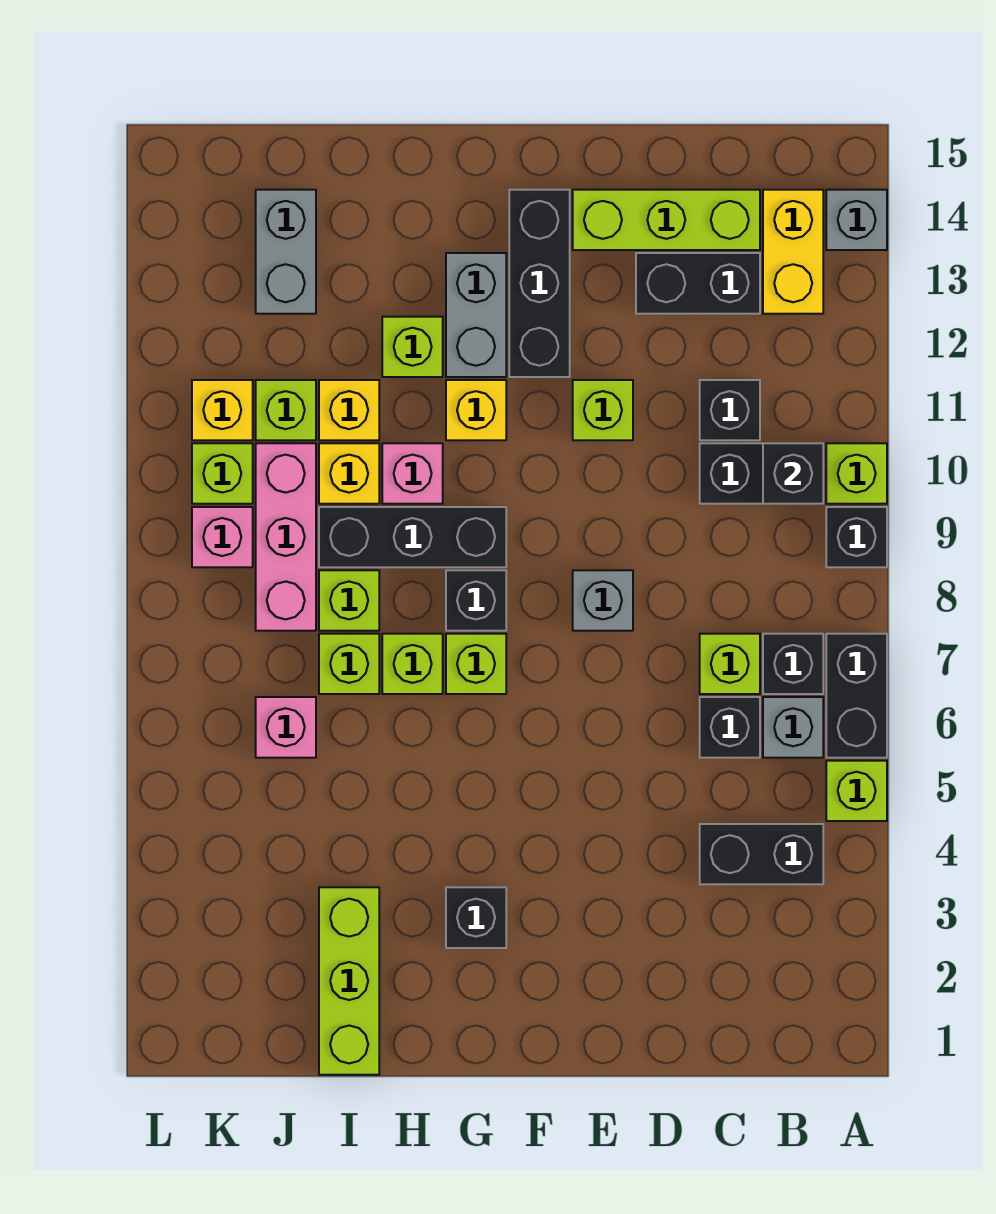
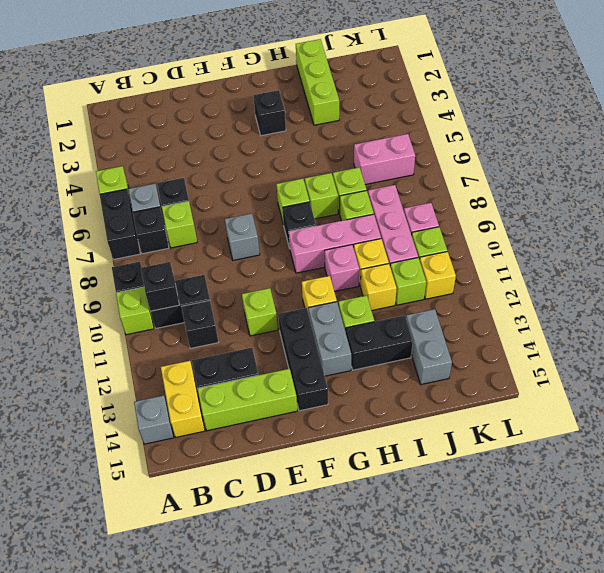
black brick B4:C4 level 1 -> black brick H13:I13 level 1
black brick G9:I9 level 1 -> pink brick G9:I9 level 1
pink brick J6 level 1 -> pink brick J6:K6 level 1

